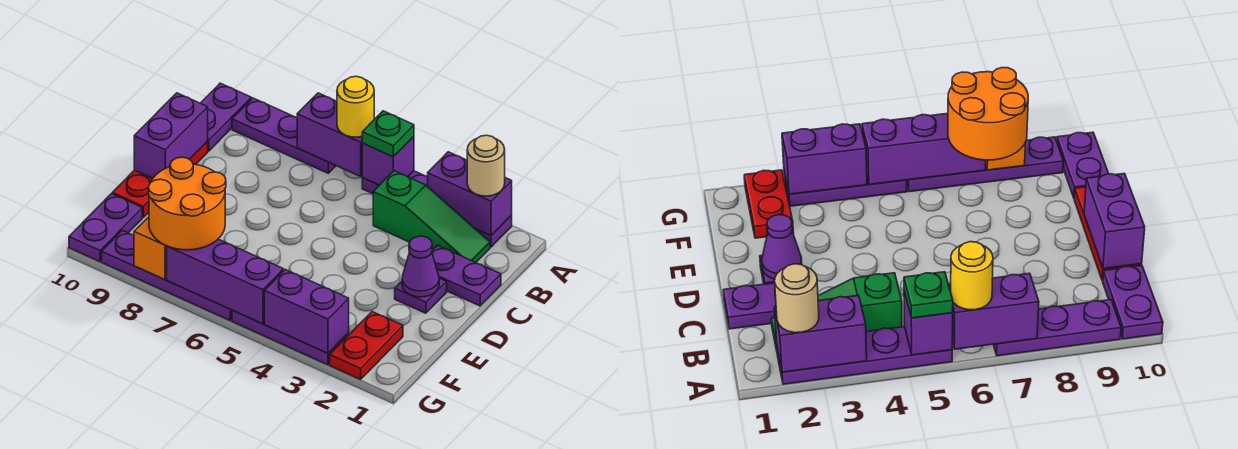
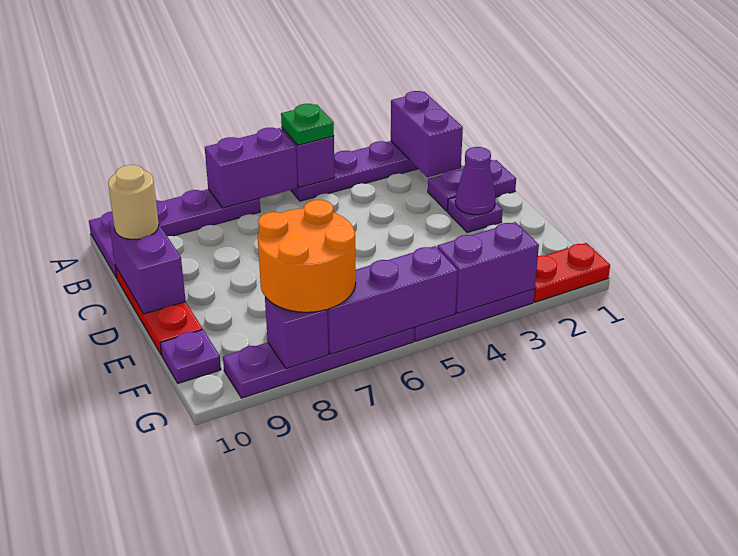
purple brick A2:A3 level 2 -> purple brick A2:B2 level 2
tan round brick A2 level 3 -> tan round brick C10 level 3
yellow round brick A6 level 3 -> none
green slope B2:B4 level 1 top 4 -> none
red plate F2:G2 level 1 -> red plate G1:G2 level 1
purple plate F10:G10 level 1 -> purple plate F10 level 1
orange brick G8 level 2 -> purple brick G8 level 2

